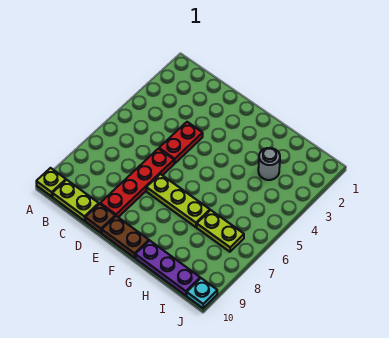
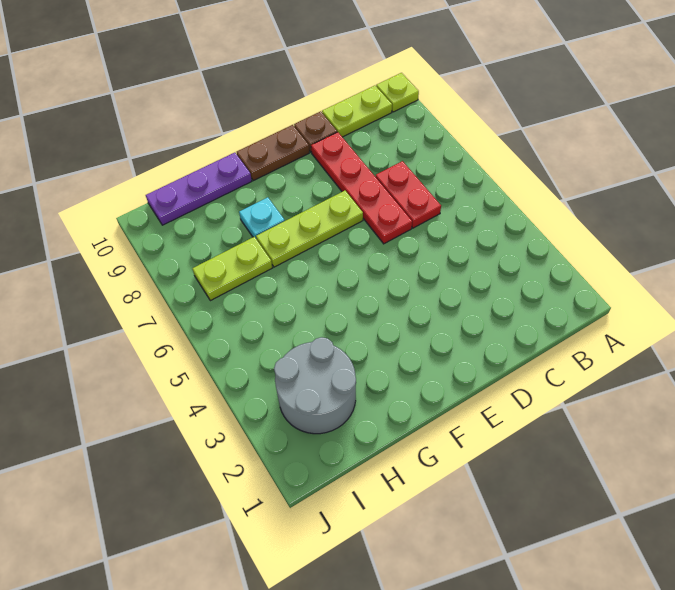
red plate D4:D5 level 1 -> red plate C6:C7 level 1
grey round brick H3 level 1 -> grey round brick H2:I3 level 1
cyan plate J10 level 1 -> cyan plate G8 level 1

